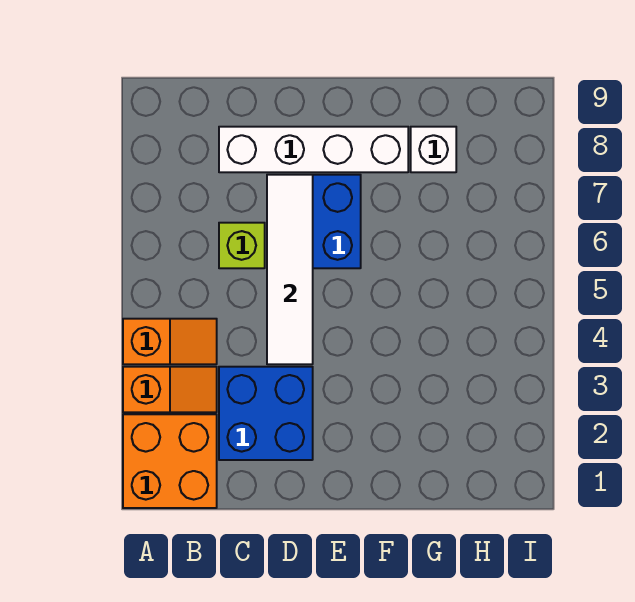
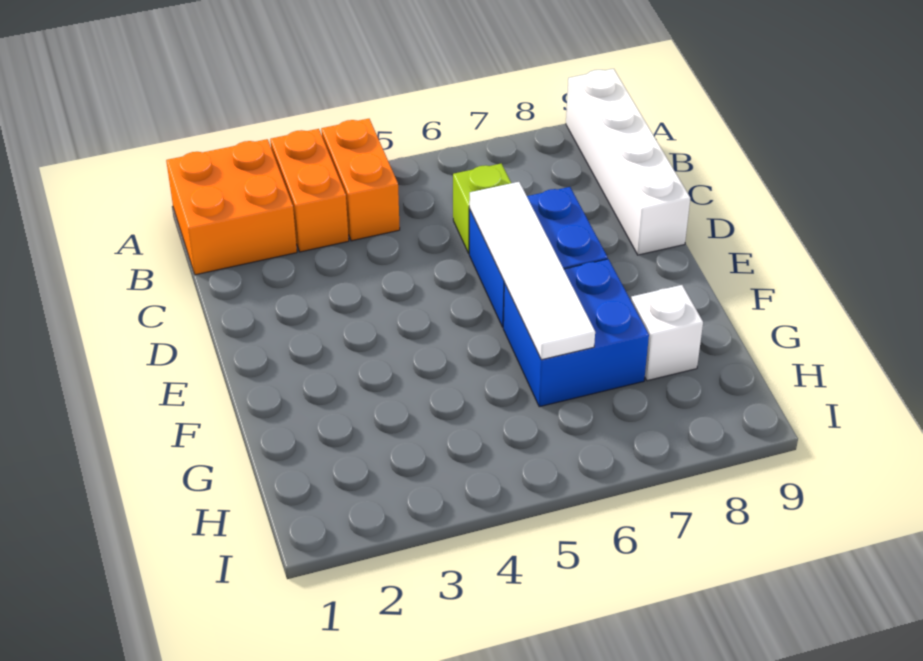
orange slope A3:B3 level 1 top A -> orange brick A3:B3 level 1
orange slope A4:B4 level 1 top A -> orange brick A4:B4 level 1
blue brick C2:D3 level 1 -> blue brick F6:G7 level 1
white brick C8:F8 level 1 -> white brick A9:D9 level 1
white tile D4:D7 level 2 -> white tile D6:G6 level 2

